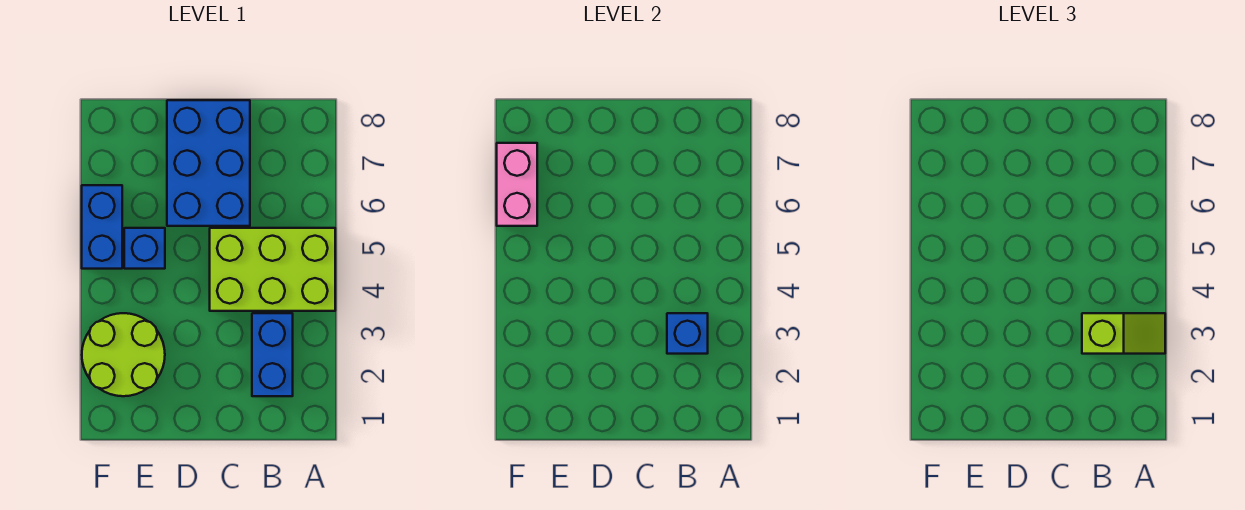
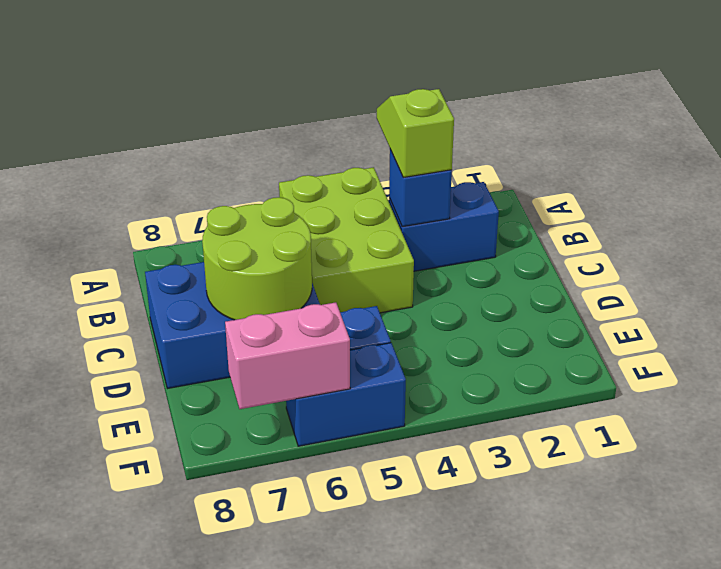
lime round brick E2:F3 level 1 -> lime round brick C6:D7 level 2

